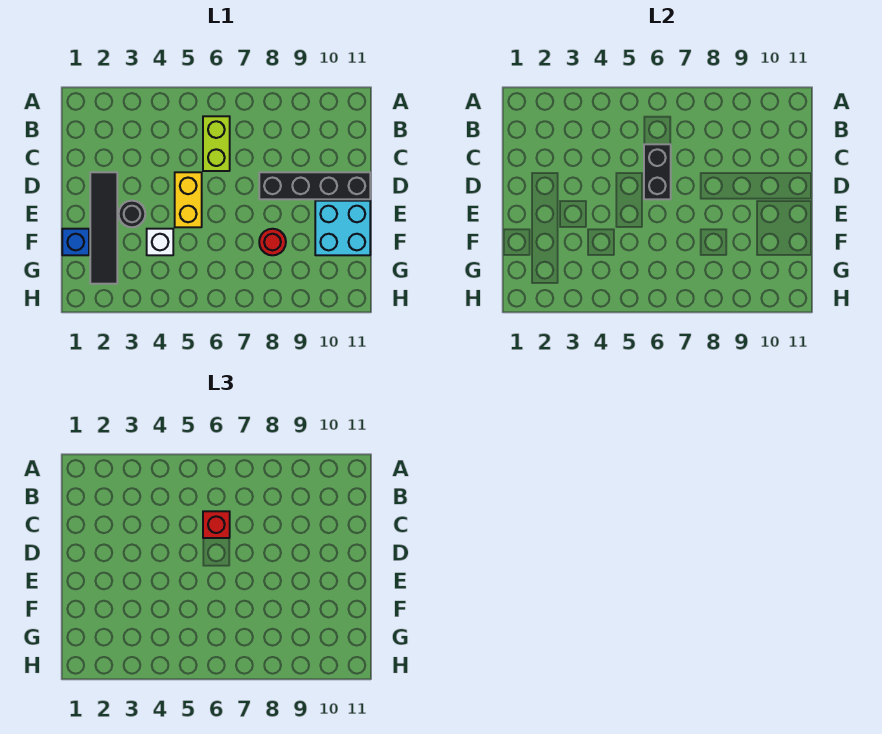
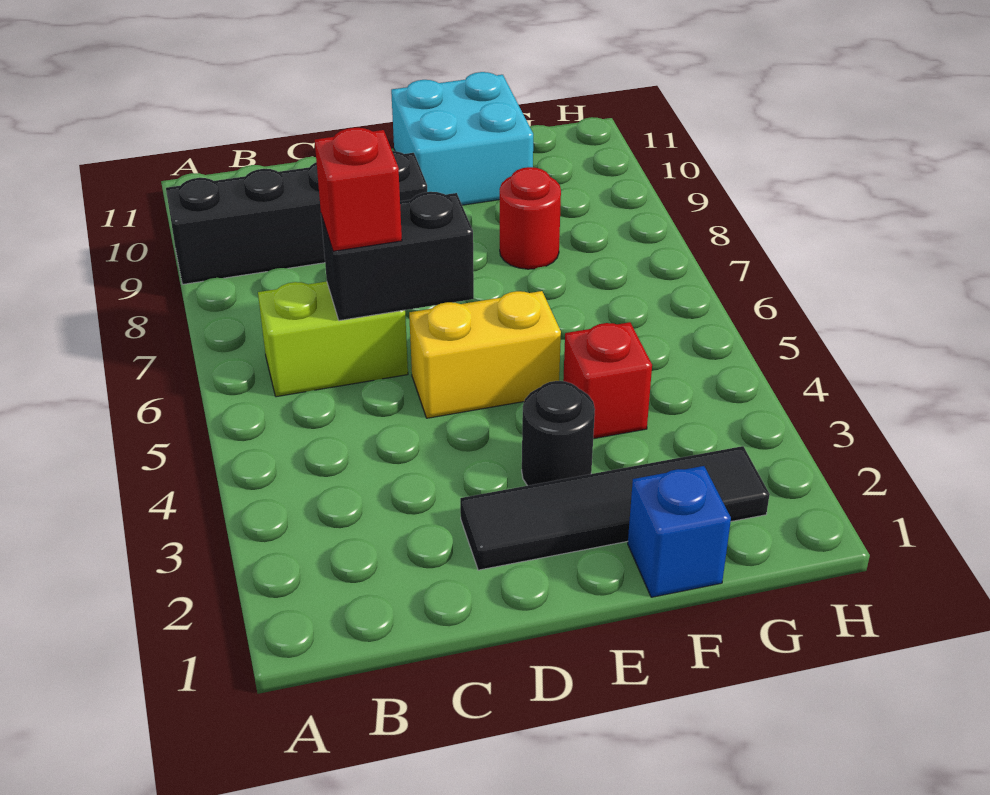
black brick D8:D11 level 1 -> black brick A9:D9 level 1
white brick F4 level 1 -> red brick F4 level 1

